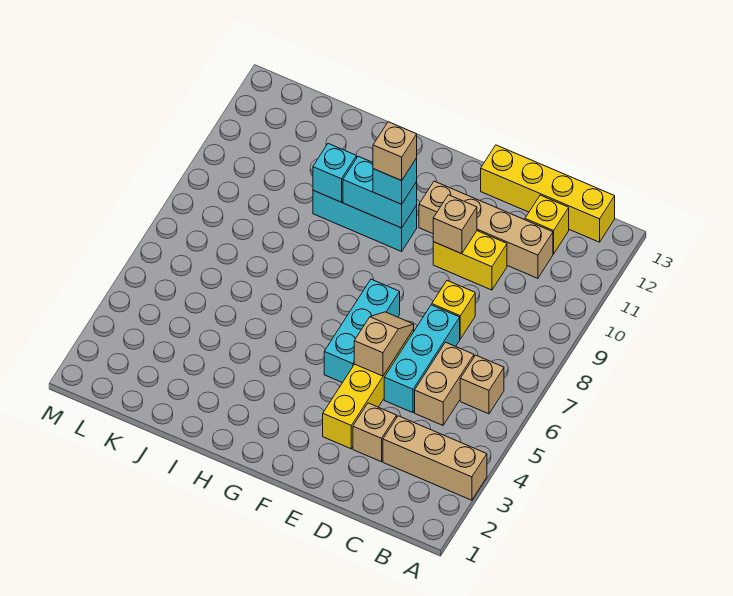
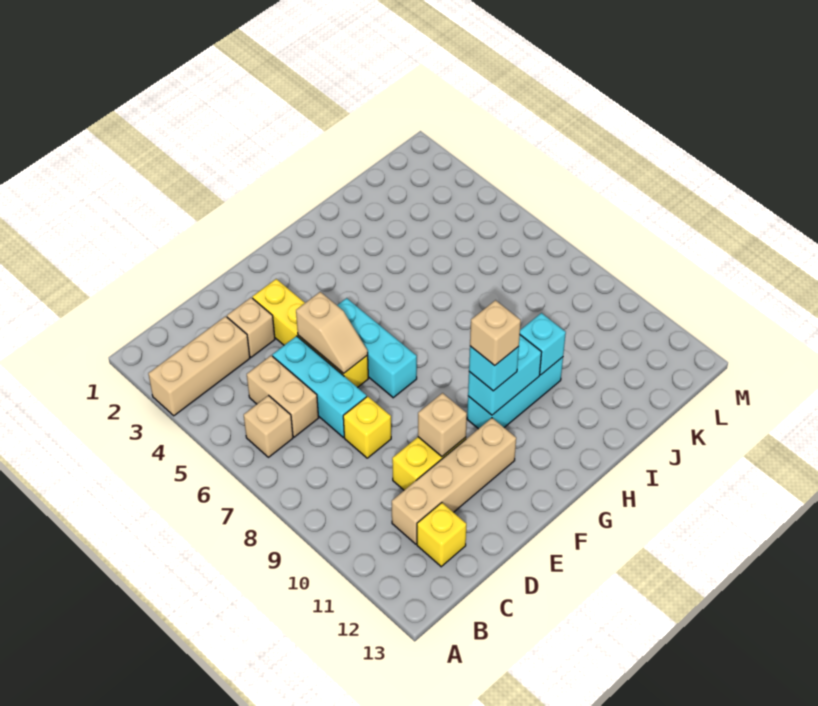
yellow brick B13:E13 level 1 -> none

